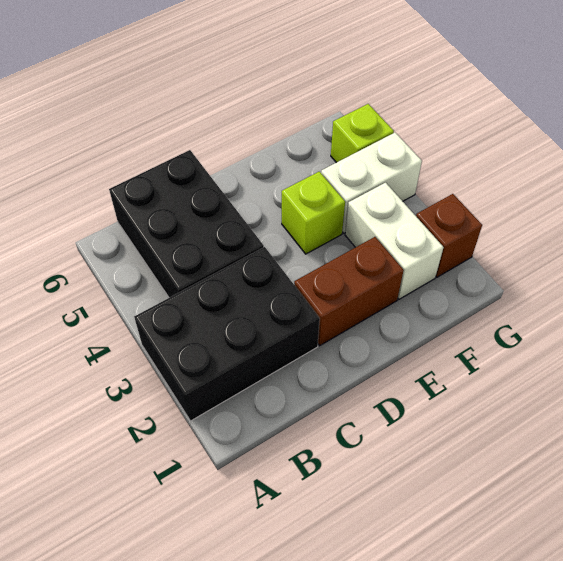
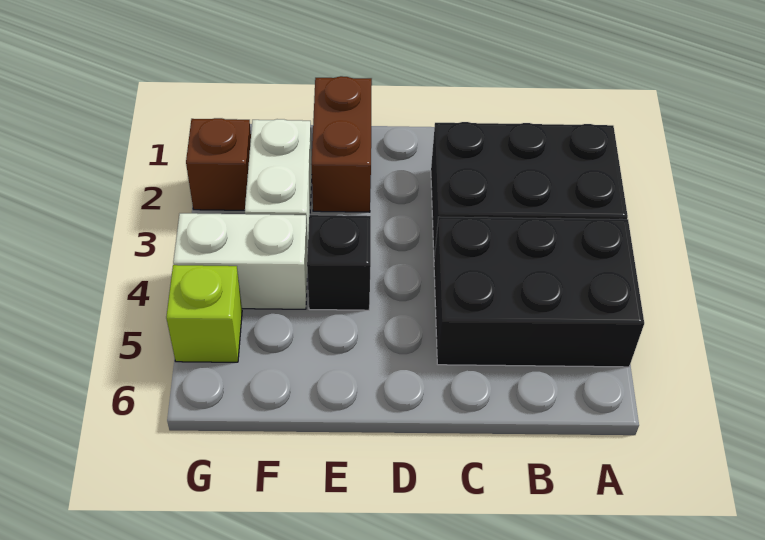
black brick B4:C6 level 1 -> black brick A4:C5 level 1
brown brick D2:E2 level 1 -> brown brick E1:E2 level 1
lime brick E4 level 1 -> black brick E4 level 1

